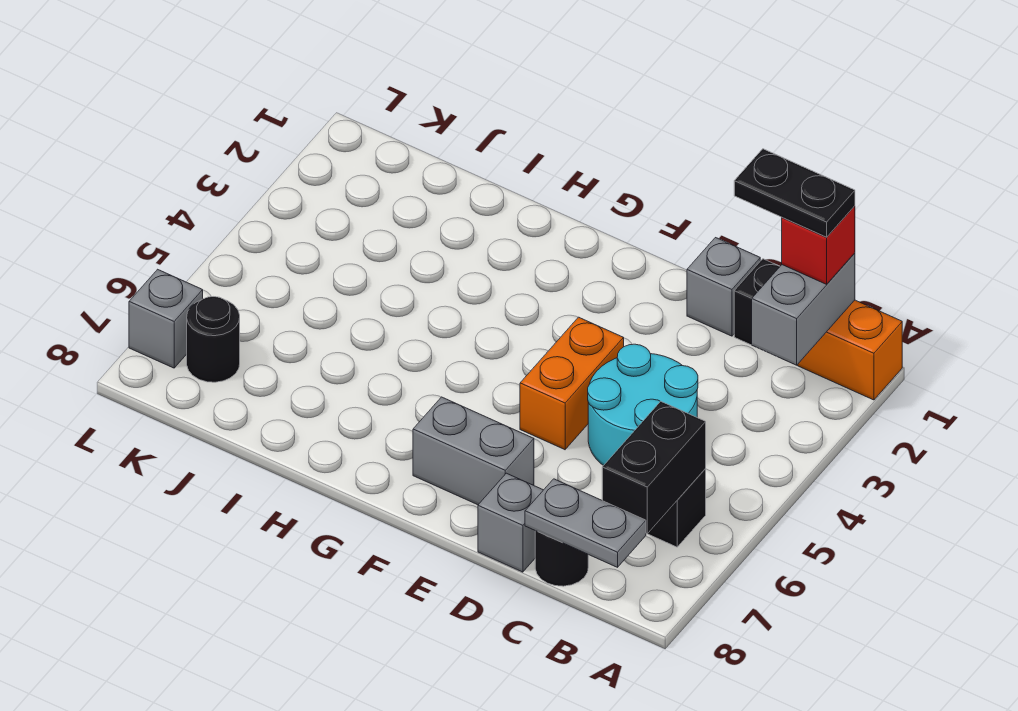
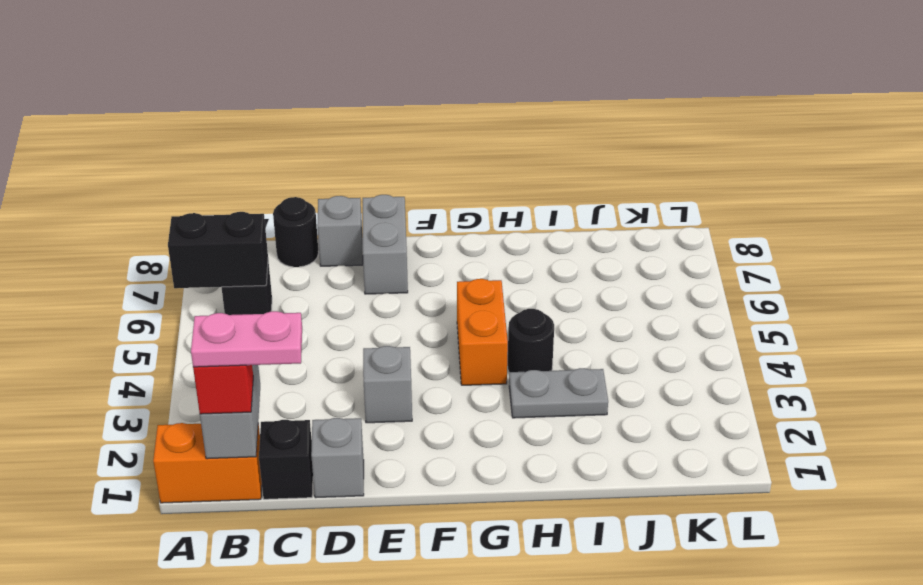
black plate B1:C1 level 4 -> pink plate B1:C1 level 4
black brick B6:B7 level 2 -> black brick A6:B6 level 2
grey plate B8:C8 level 2 -> grey plate H3:I3 level 1
cyan round brick C4:D5 level 1 -> none
orange brick E4:E5 level 1 -> orange brick G4:G5 level 1
grey brick E7:F7 level 1 -> grey brick E7:E8 level 1
black round brick K7 level 1 -> black round brick H4 level 1
grey brick L7 level 1 -> grey brick E3 level 1

